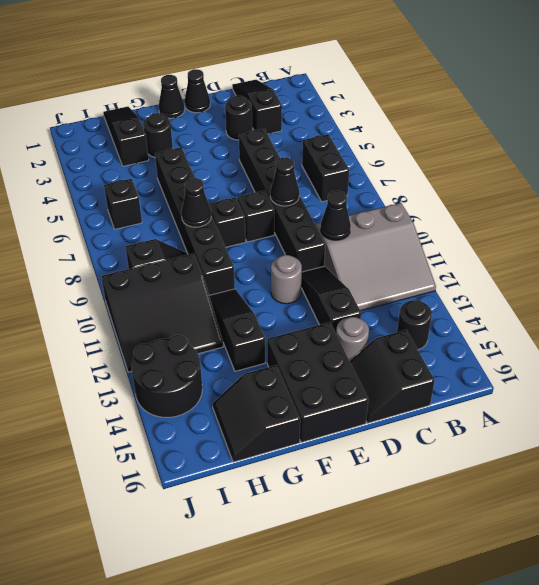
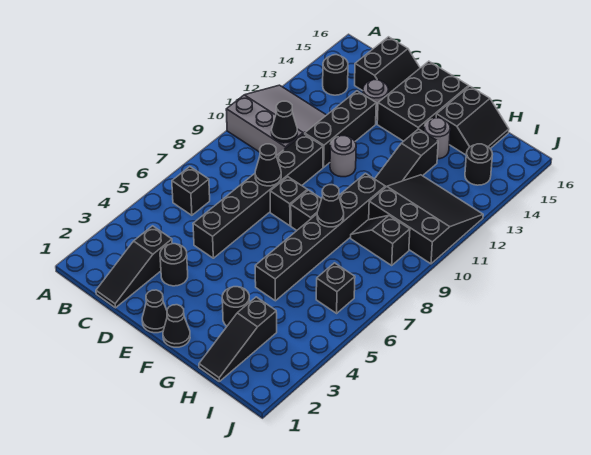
black brick B6:B7 level 1 -> black brick B6 level 1
black slope D11:D13 level 1 top 13 -> black brick D11:D13 level 1
none -> grey round brick G14 level 1
black round brick I13:J14 level 1 -> black round brick I14 level 1

